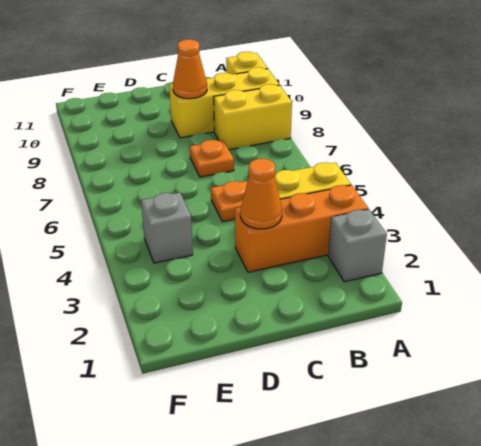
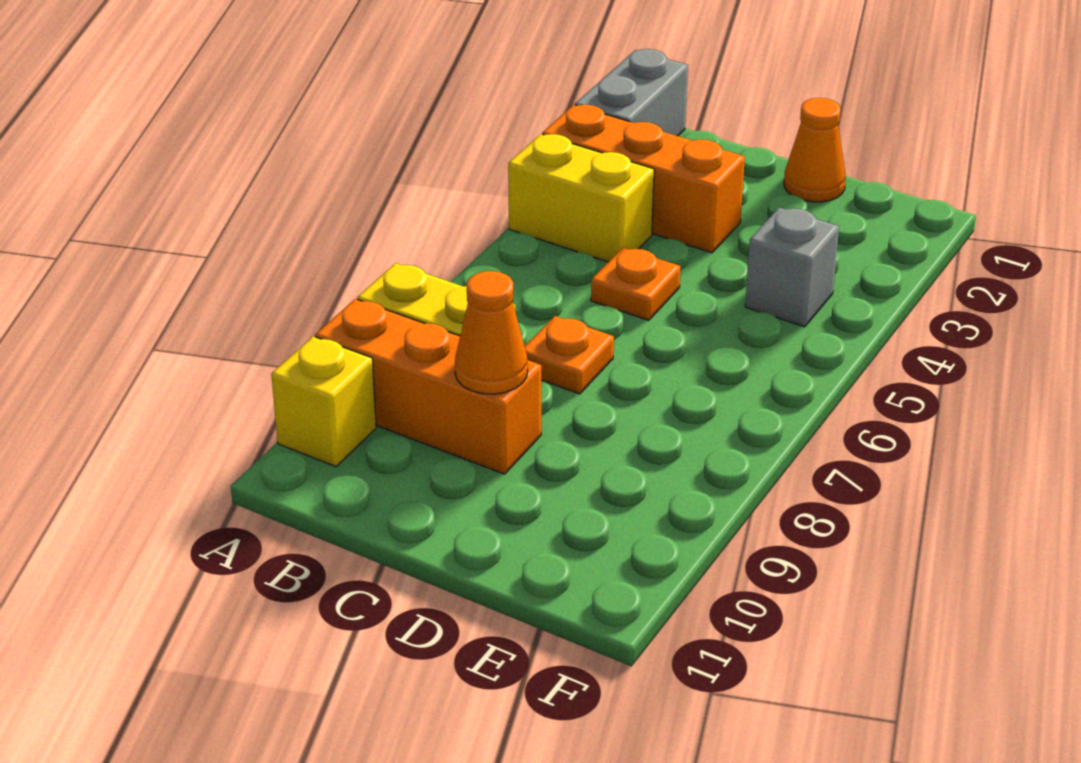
grey brick A2 level 1 -> grey brick A1:A2 level 1
yellow brick A9:C9 level 1 -> orange brick A9:C9 level 1
orange cone C3 level 2 -> orange cone D1 level 1

